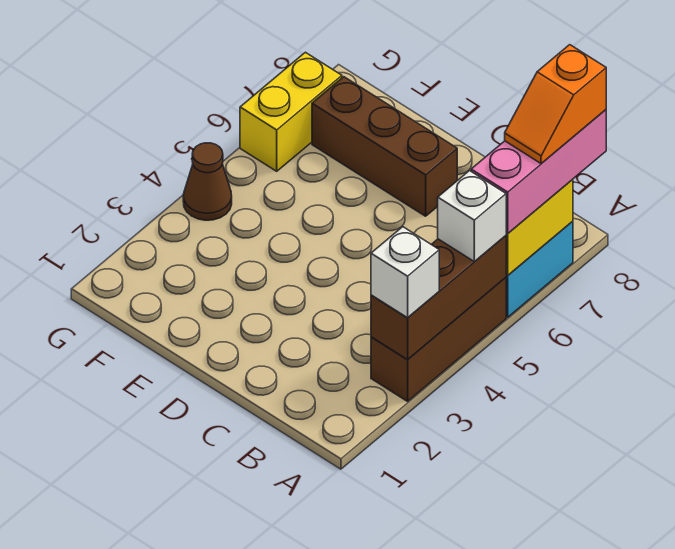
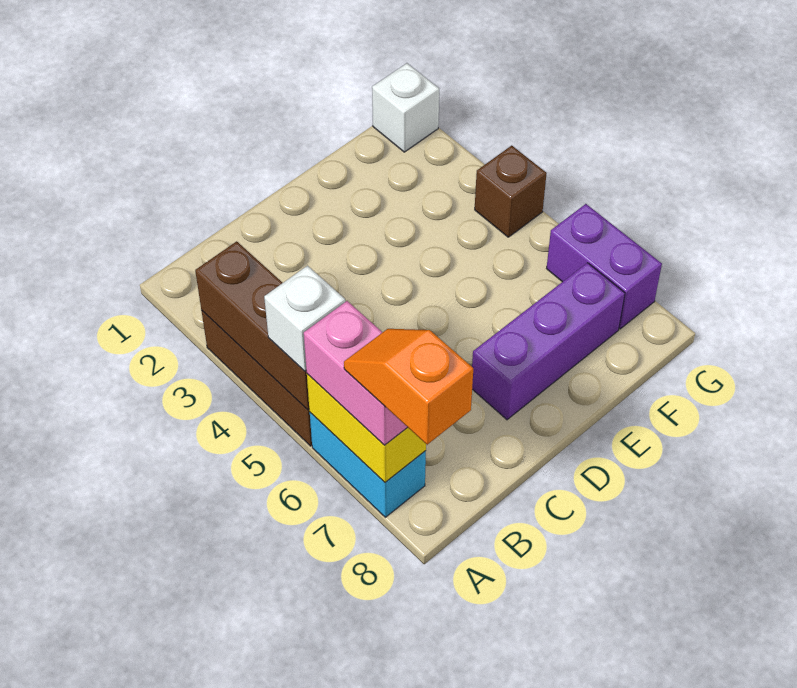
white brick A3 level 3 -> white brick G1 level 1
pink brick A6:A8 level 3 -> pink brick A6:A7 level 3
brown brick D7:F7 level 1 -> purple brick D7:F7 level 1
brown cone G4 level 1 -> brown brick G4 level 1
yellow brick G6:G7 level 1 -> purple brick G6:G7 level 1

